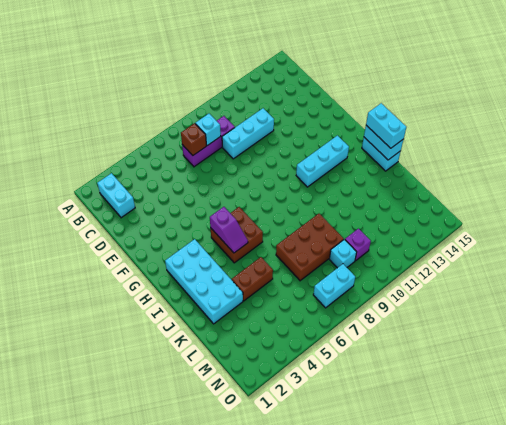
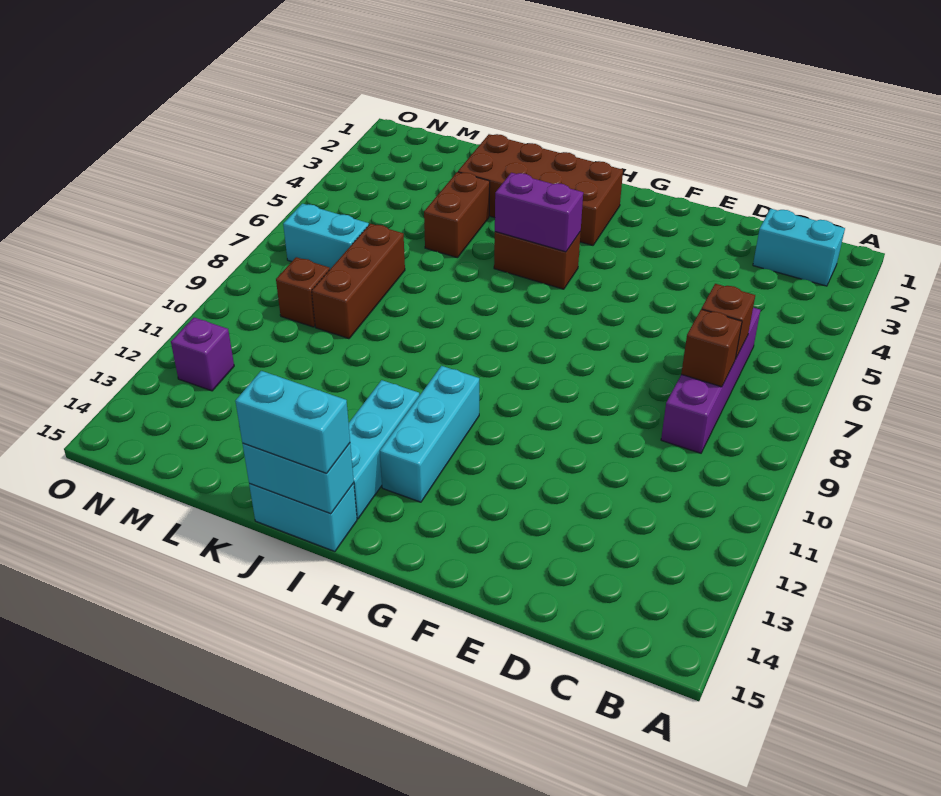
purple brick C7:C9 level 1 -> purple brick C6:C9 level 1
cyan brick C8 level 2 -> brown brick C8 level 2
cyan brick D9:D11 level 1 -> cyan brick I12:I14 level 1
cyan brick H2:K3 level 1 -> brown brick H2:K3 level 1
brown brick H5:I6 level 1 -> brown brick H5:I5 level 1
purple slope H5:I5 level 2 top H -> purple brick H5:I5 level 2
brown brick K7:L9 level 1 -> brown brick L7:L9 level 1
cyan brick M9 level 1 -> brown brick M9 level 1
purple brick M10 level 1 -> purple brick N12 level 1
cyan brick N7:N8 level 1 -> cyan brick M7:N7 level 1

